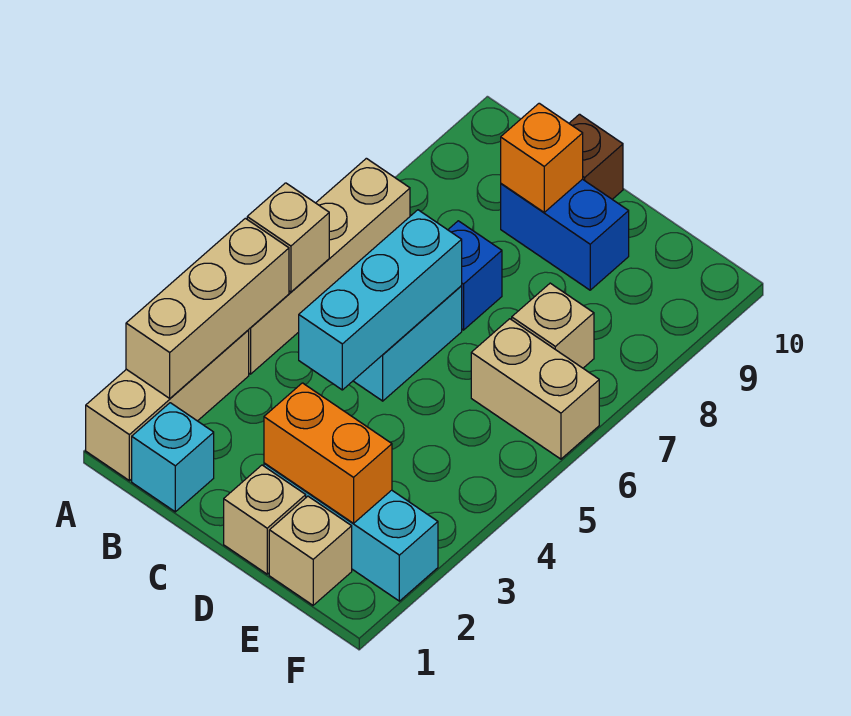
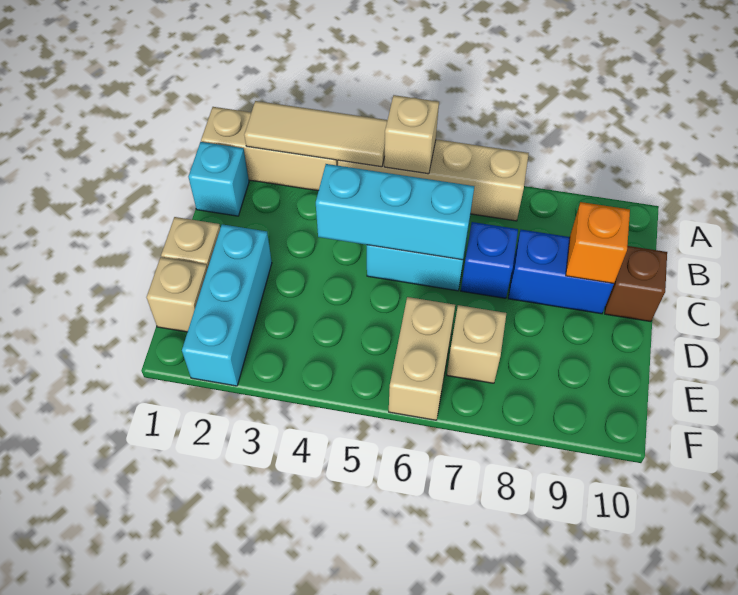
tan brick A2:A4 level 2 -> tan tile A2:A4 level 2
blue brick C9:D9 level 1 -> blue brick C8:C9 level 1
orange brick D2:E2 level 2 -> none

